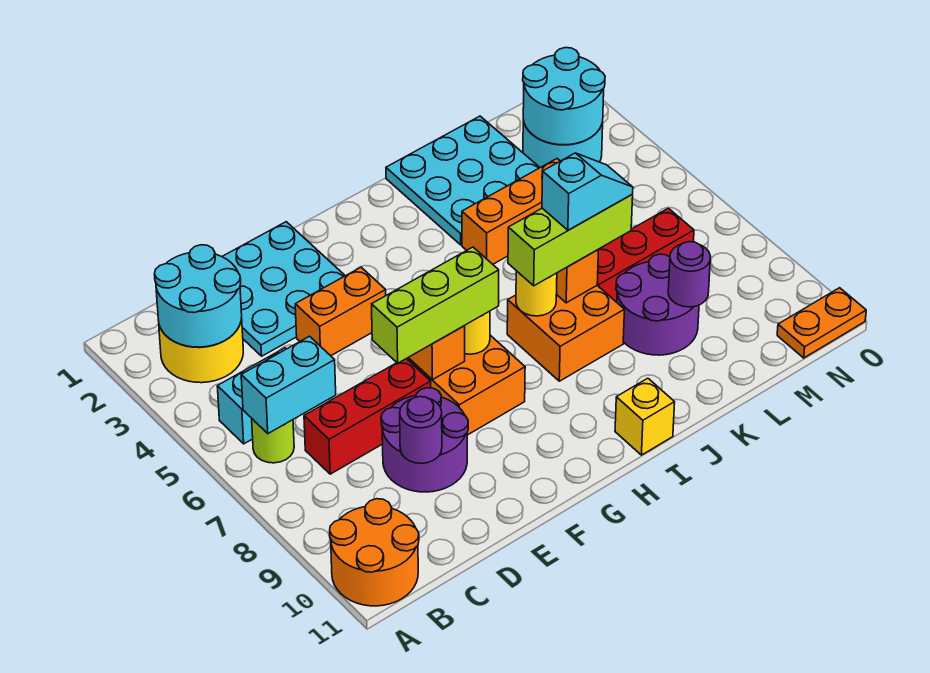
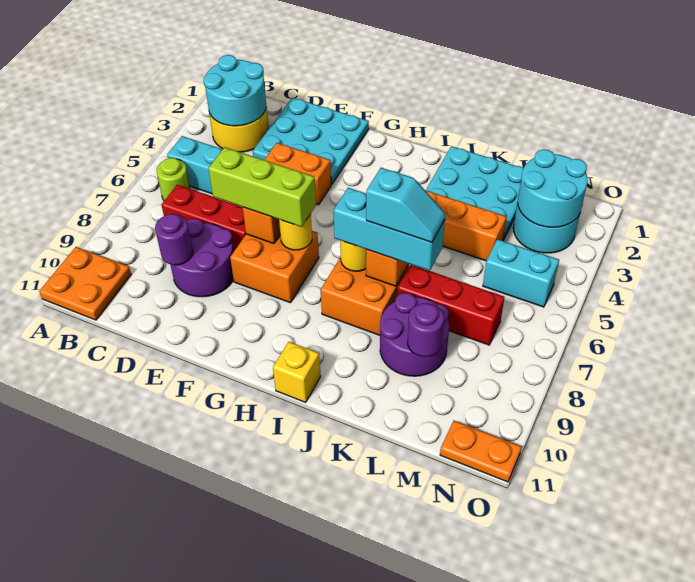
orange round brick A10:B11 level 1 -> orange plate A10:B11 level 1
cyan brick B6:C6 level 2 -> cyan brick M5:N5 level 1
lime brick I7:K7 level 3 -> cyan brick I7:K7 level 3

